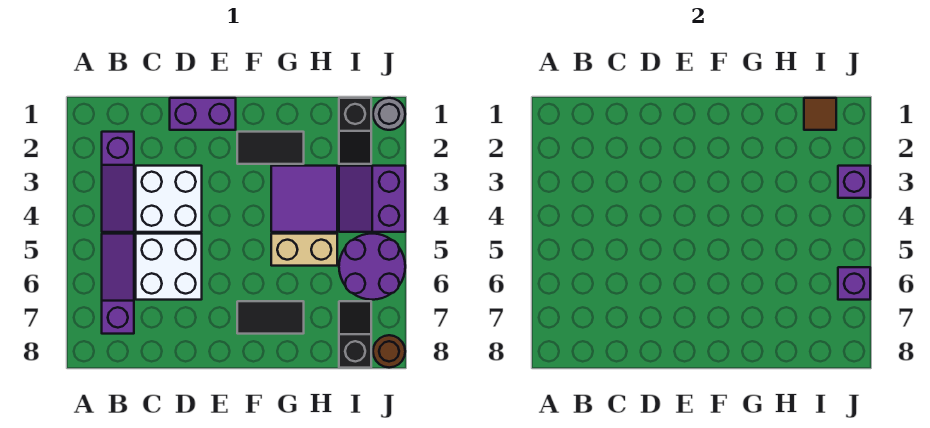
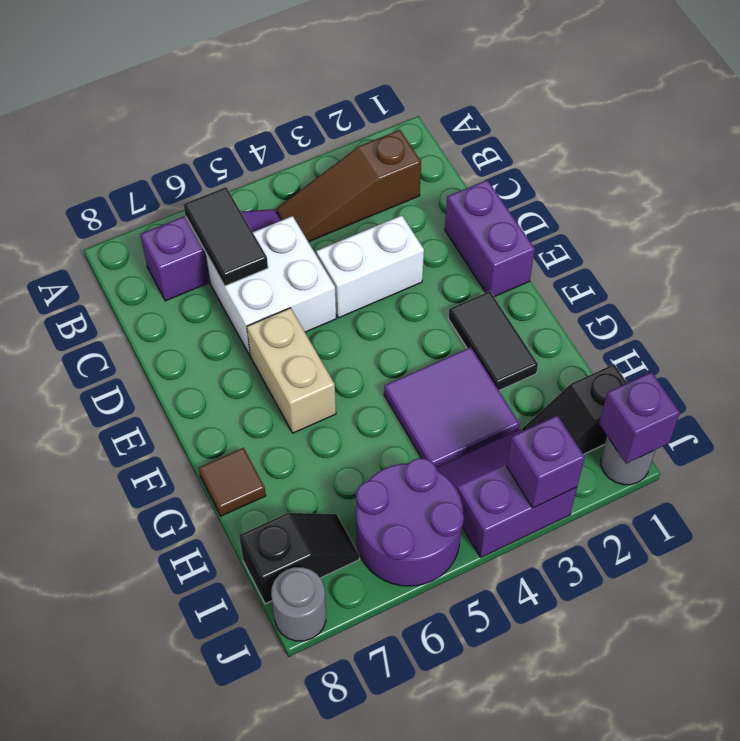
purple slope B2:B4 level 1 top 2 -> brown slope B2:B4 level 1 top 2
white brick C3:D4 level 1 -> white brick D3:D4 level 1
black tile F7:G7 level 1 -> black tile B6:C6 level 2
tan brick G5:H5 level 1 -> tan brick E6:F6 level 1
brown tile I1 level 2 -> brown tile G8 level 1
purple brick J6 level 2 -> purple brick J1 level 2
brown round brick J8 level 1 -> grey round brick J8 level 1

